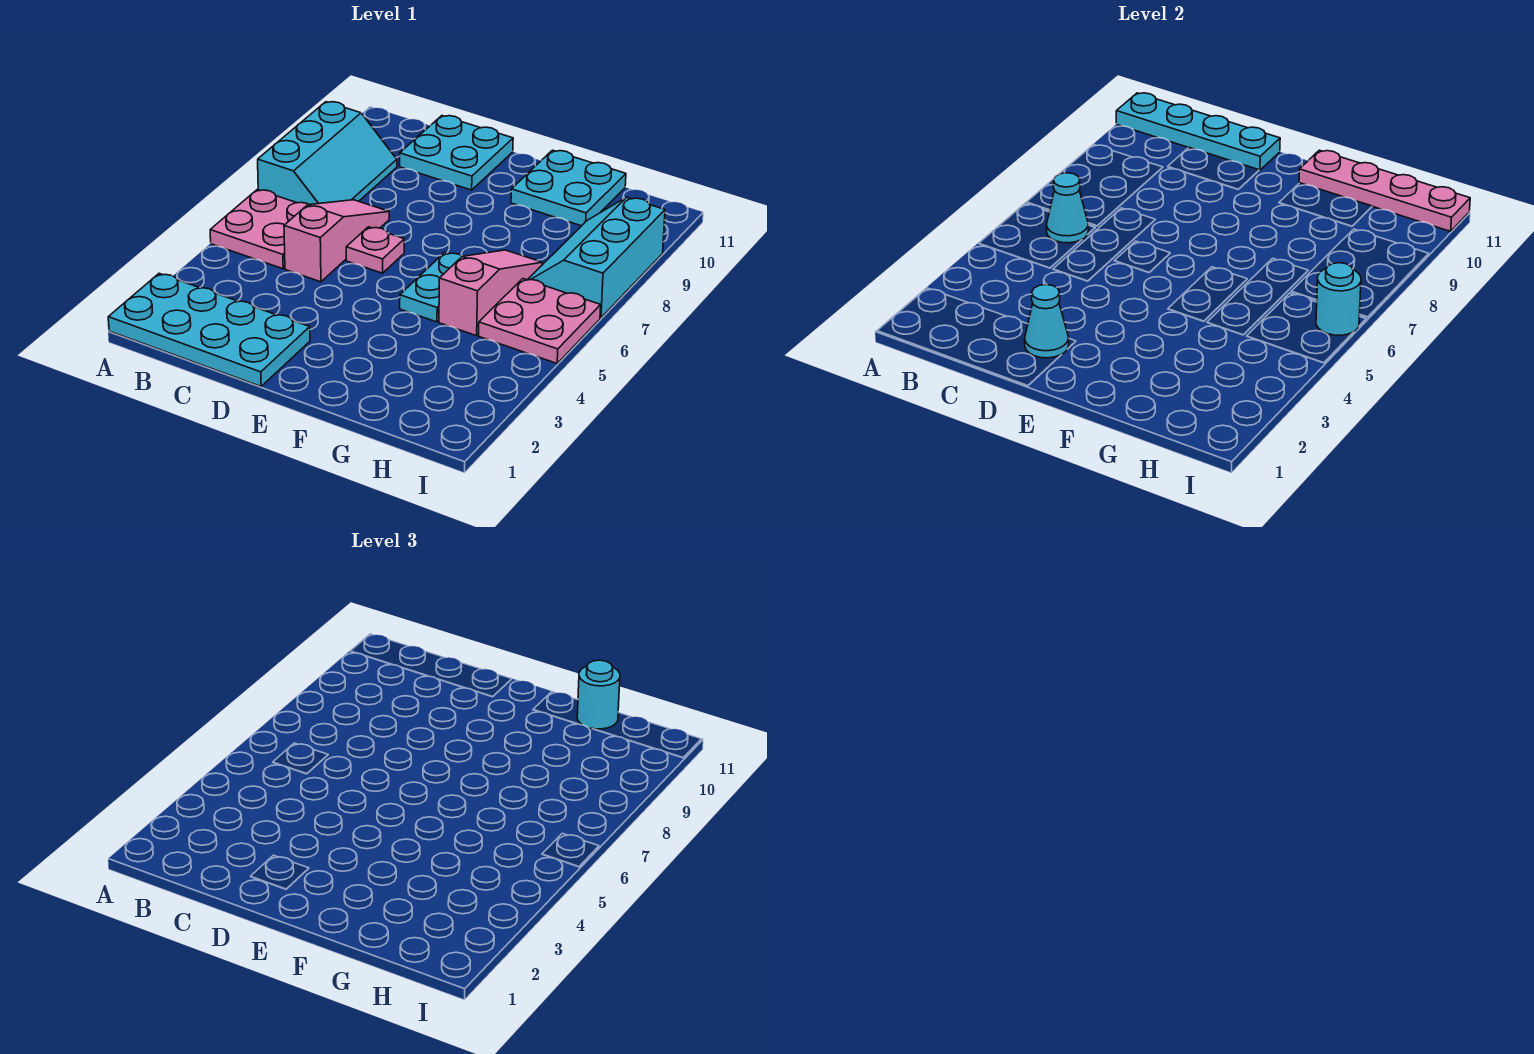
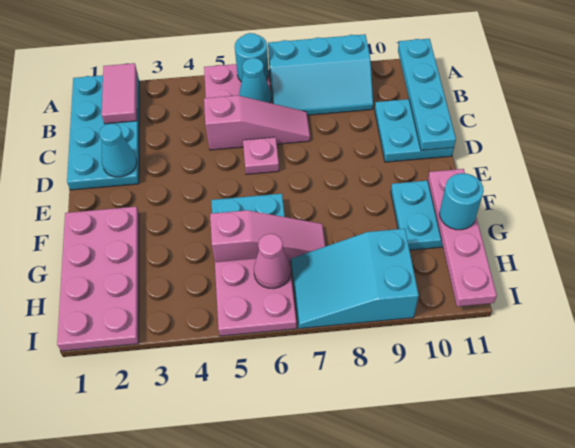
none -> pink tile A2:B2 level 2
none -> pink plate F1:I2 level 1
none -> pink cone H6 level 2
cyan slope H7:I9 level 1 top I -> cyan slope H7:I9 level 1 top 9
cyan round brick I6 level 2 -> cyan round brick A6 level 2

